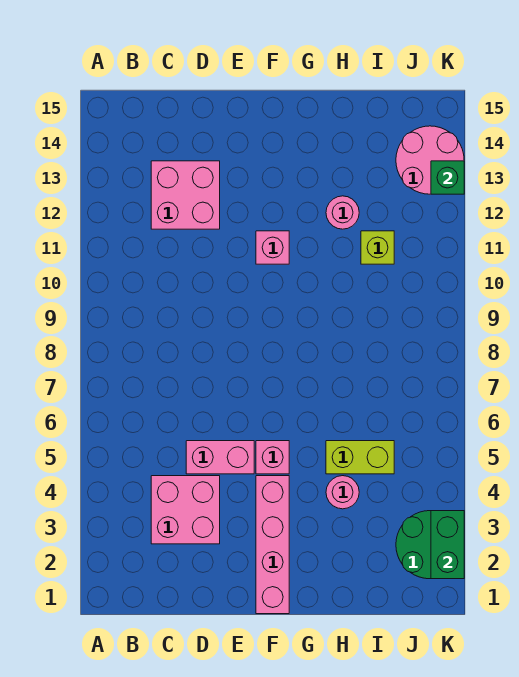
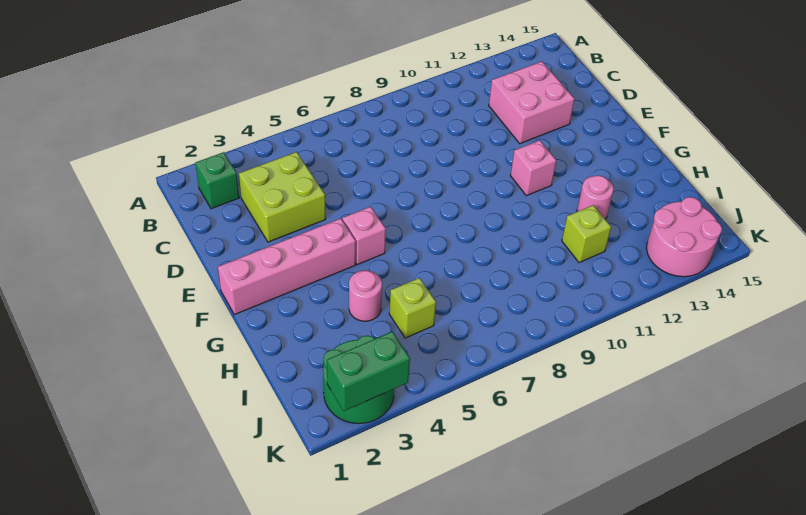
pink brick C3:D4 level 1 -> lime brick C3:D4 level 1
pink brick D5:E5 level 1 -> none
lime brick H5:I5 level 1 -> lime brick I5 level 1
green brick K13 level 2 -> green brick B2 level 1

